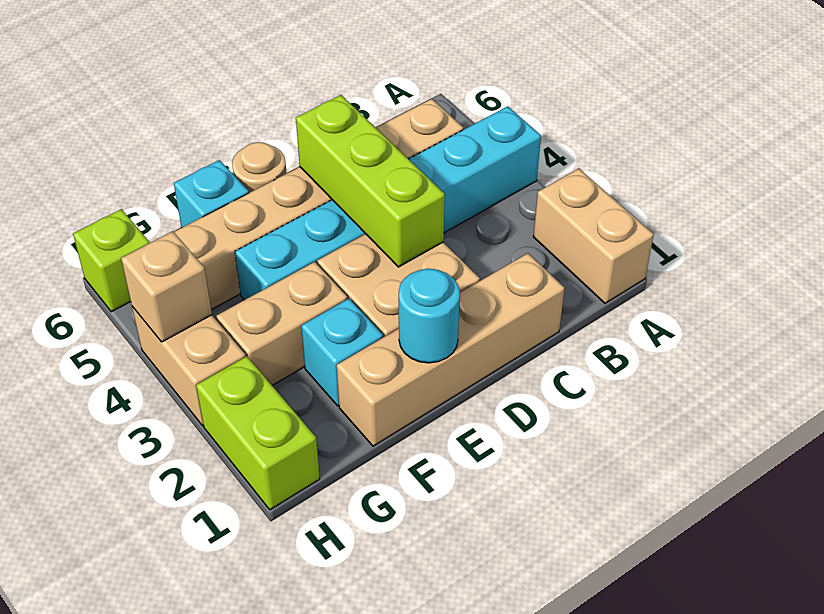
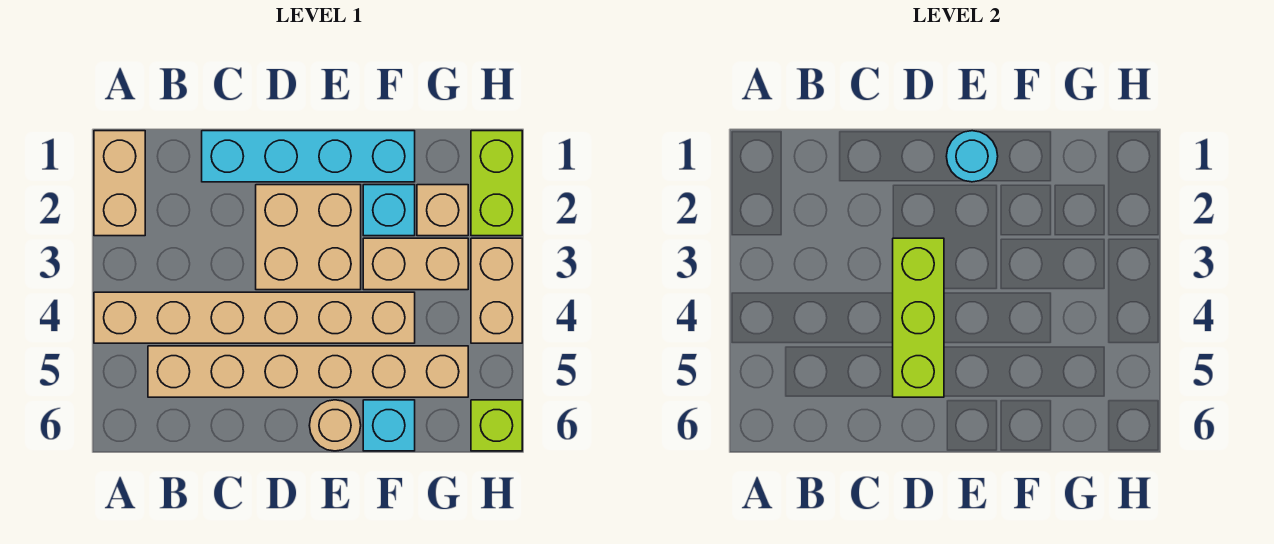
cyan brick A4:F4 level 1 -> tan brick A4:F4 level 1
tan brick C1:F1 level 1 -> cyan brick C1:F1 level 1
tan brick H4 level 2 -> tan brick G2 level 1

